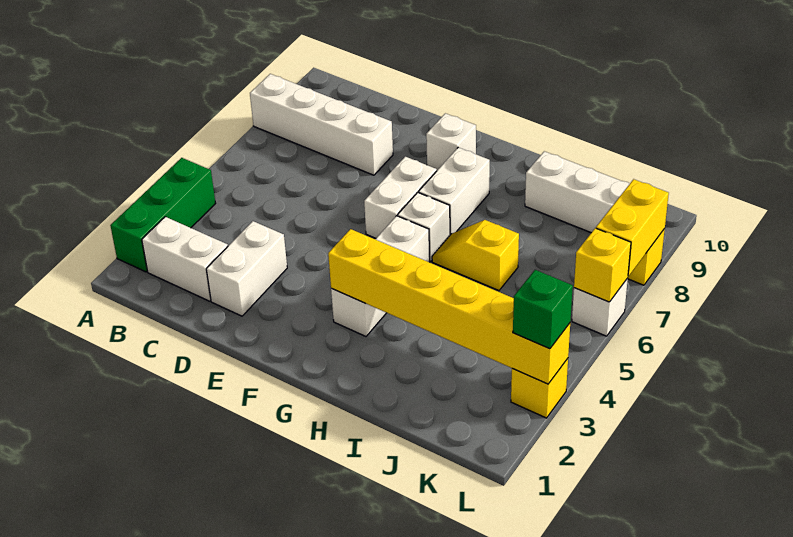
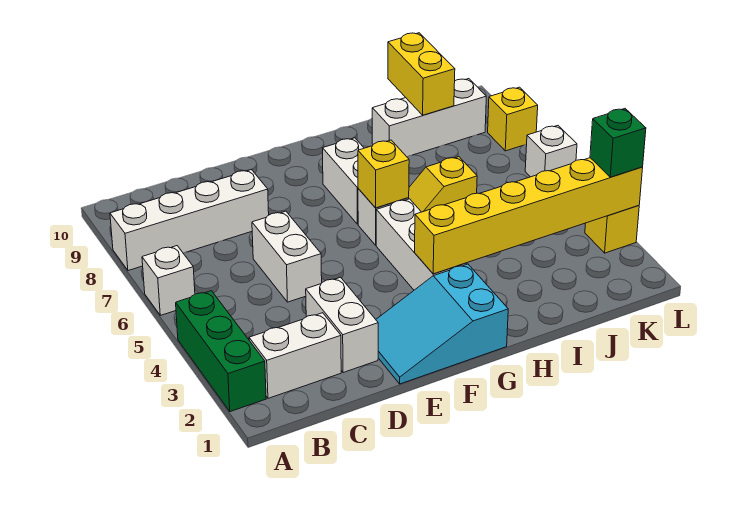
none -> cyan slope E1:G2 level 1 top G
white brick F6:F7 level 1 -> white brick D5:D6 level 1
white brick F9 level 1 -> white brick A6 level 1
yellow brick L6 level 2 -> yellow brick G6 level 2
yellow brick L7:L8 level 2 -> yellow brick J9:J10 level 2

